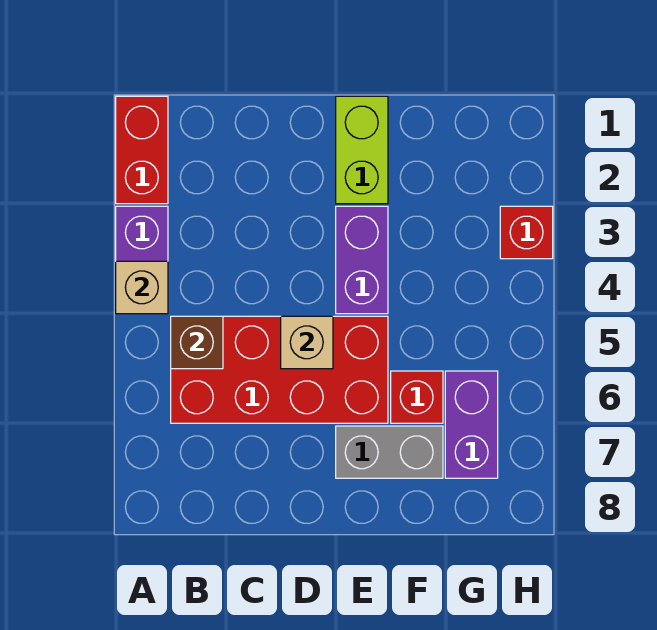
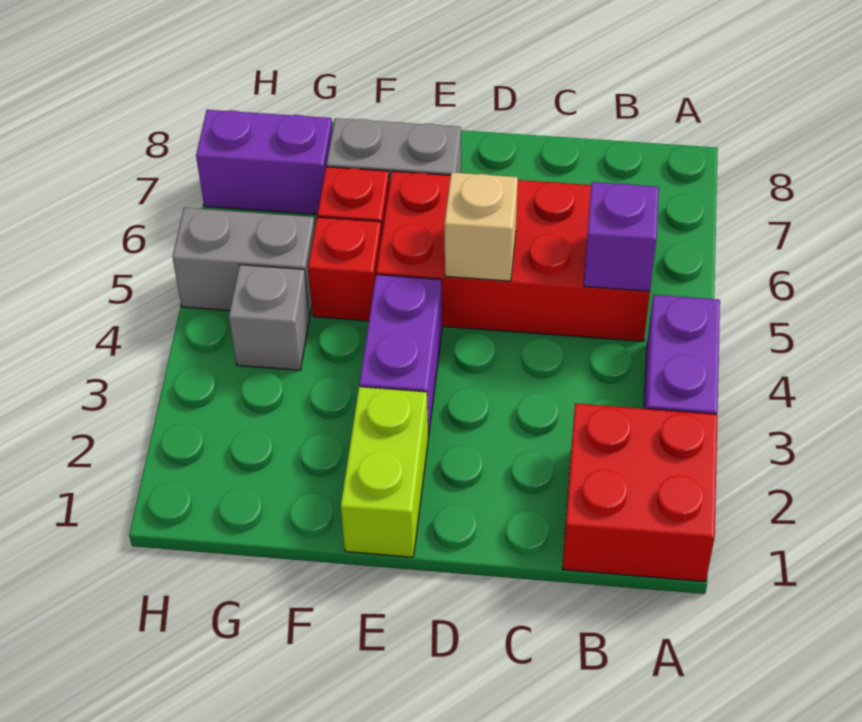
red brick A1:A2 level 1 -> red brick A1:B2 level 1
tan brick A4 level 2 -> none
brown brick B5 level 2 -> purple brick B5 level 2
none -> grey brick G4 level 1
none -> grey brick G5:H5 level 1
purple brick G6:G7 level 1 -> purple brick G7:H7 level 1
red brick H3 level 1 -> red brick F5 level 1

